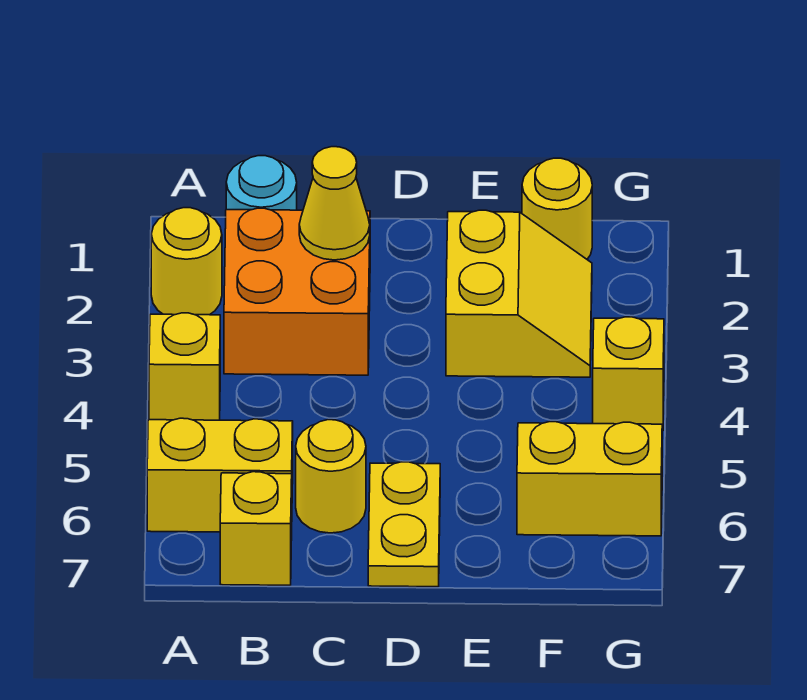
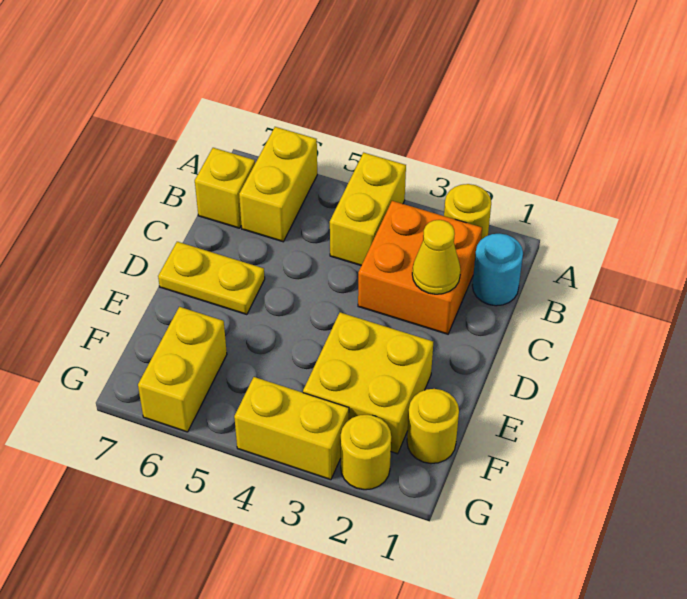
yellow brick A4 level 1 -> yellow brick A4:B4 level 1
yellow round brick C6 level 1 -> yellow round brick G2 level 1
yellow slope E2:F3 level 1 top E -> yellow brick E2:F3 level 1
yellow brick G4 level 1 -> yellow brick G3:G4 level 1

